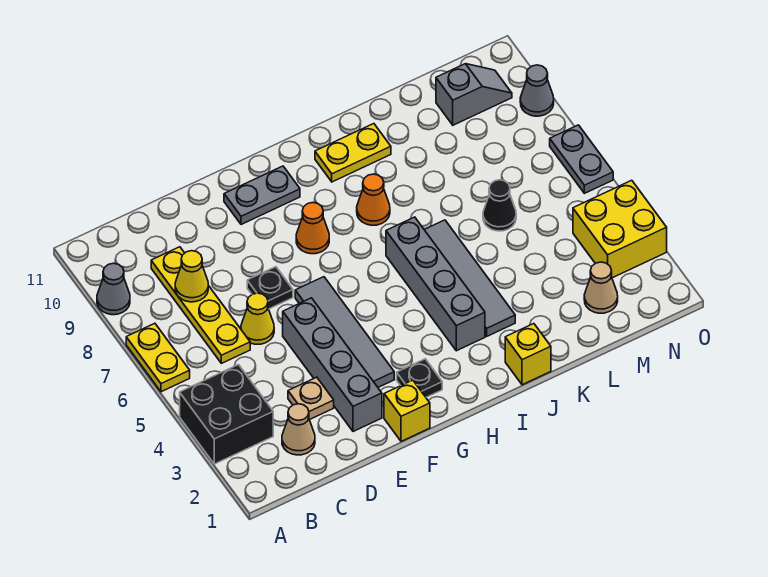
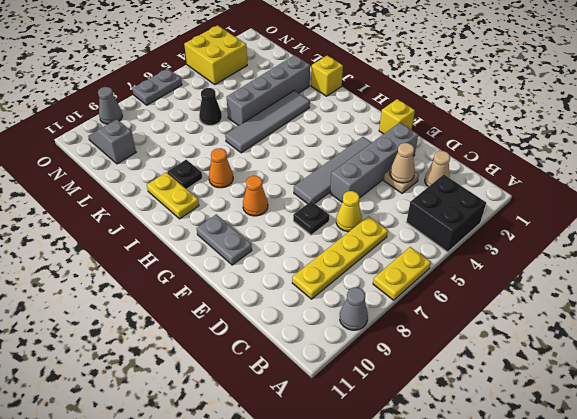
yellow cone C8 level 2 -> none
black plate G2 level 1 -> black plate J9 level 1
grey brick I3:I6 level 1 -> grey brick K2:K5 level 1
tan cone M2 level 1 -> tan cone D3 level 2

